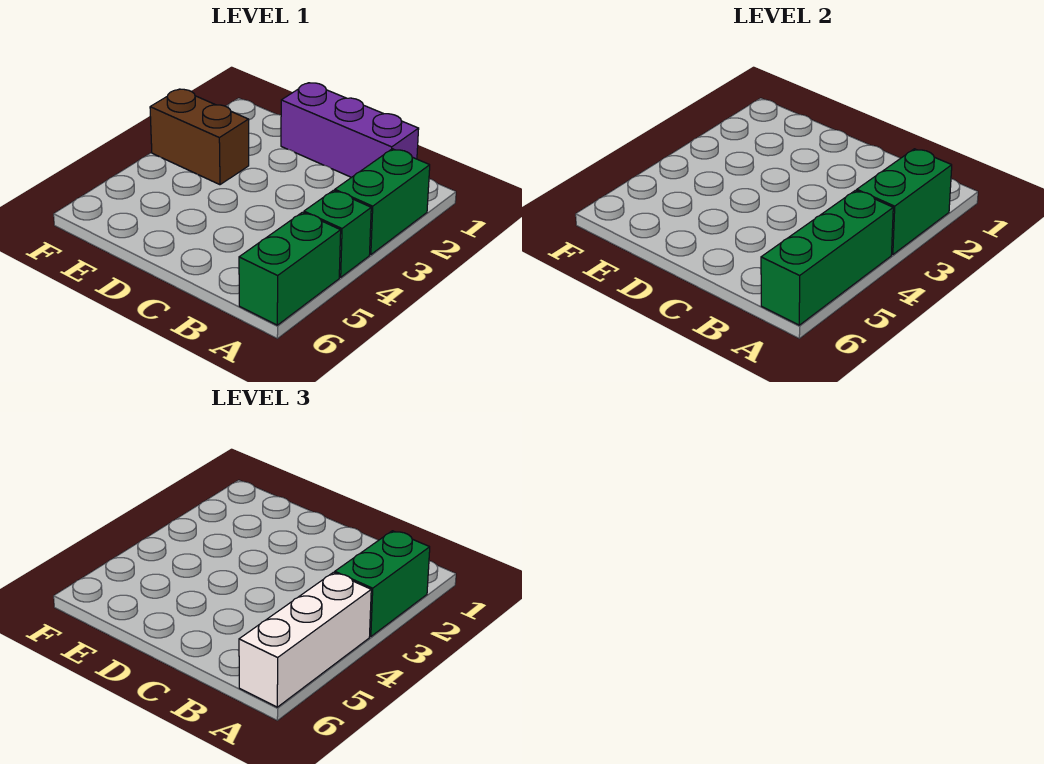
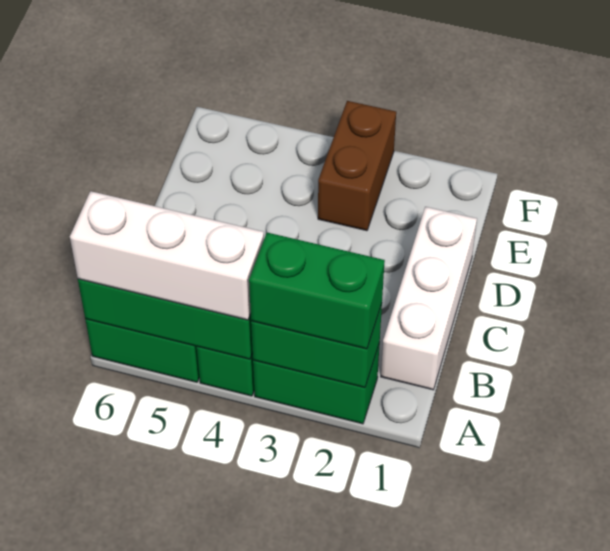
purple brick B1:D1 level 1 -> white brick B1:D1 level 1

